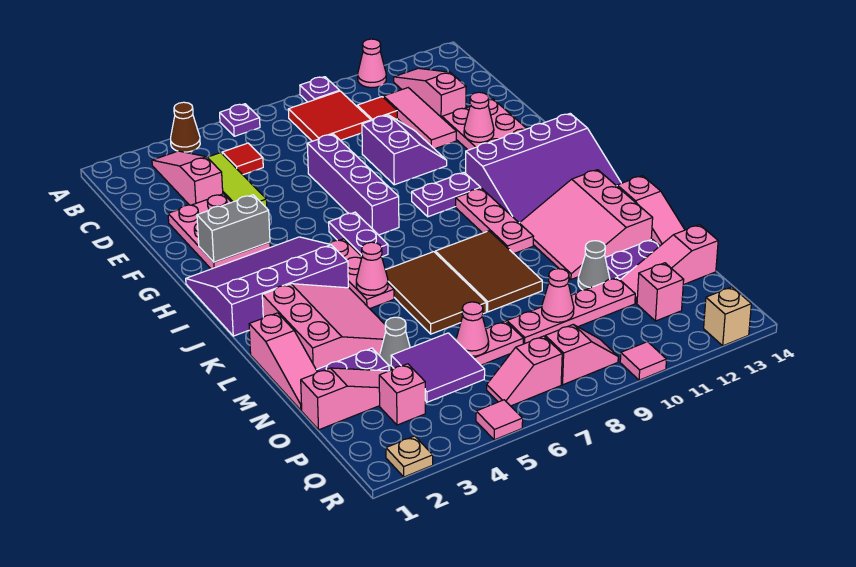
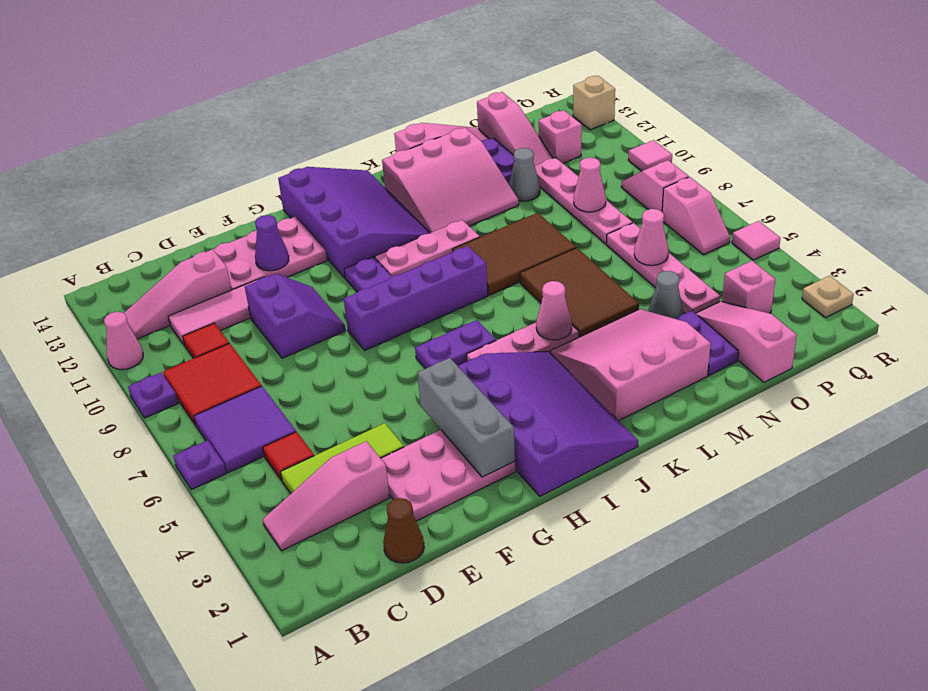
brown cone A4 level 1 -> brown cone D1 level 1
purple brick E7:H7 level 1 -> purple brick G8:J8 level 1
purple slope E9:F10 level 1 top 9 -> purple slope E9:F10 level 1 top E
pink cone F12 level 2 -> purple cone F12 level 2
grey brick G2:G3 level 2 -> grey brick G2:G4 level 2
purple slope H1:J4 level 1 top J -> purple slope H1:J4 level 1 top H
brown tile K6:M7 level 1 -> brown tile L5:M7 level 1
pink slope L1:N1 level 1 top L -> none
purple tile O4:P5 level 2 -> purple tile B6:C7 level 1

